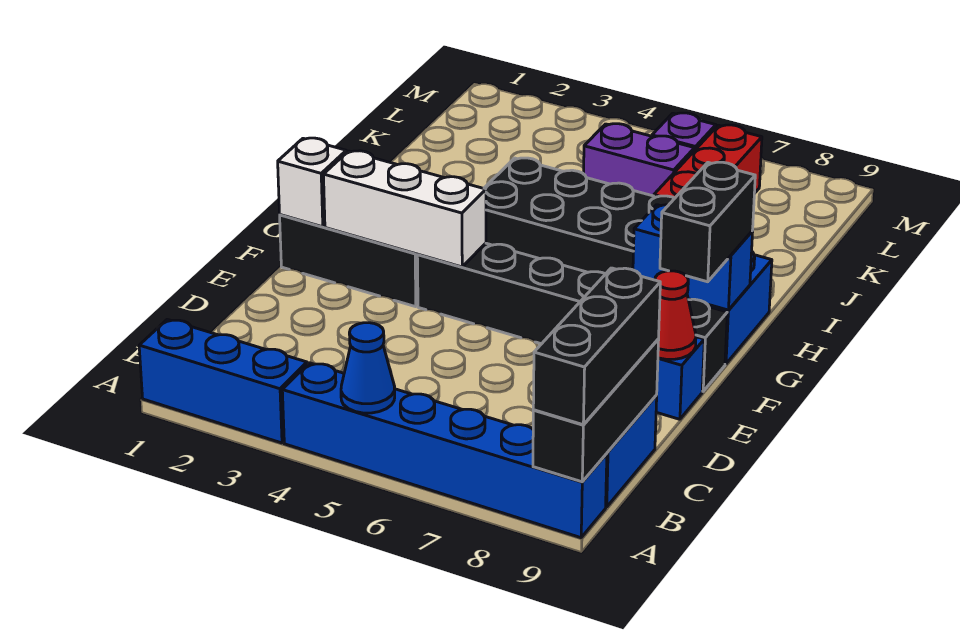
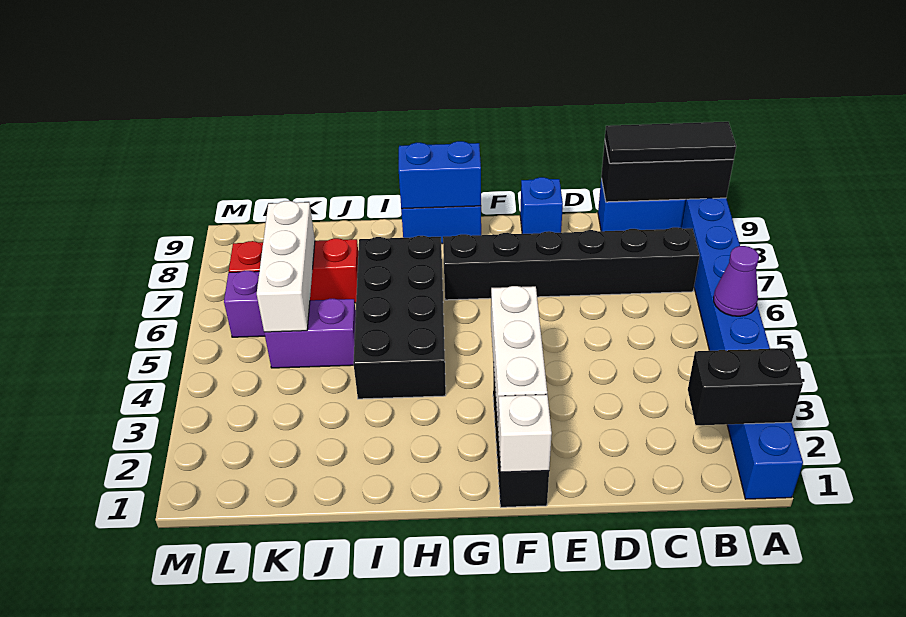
blue cone A5 level 2 -> purple cone A5 level 2
black brick A9:C9 level 3 -> black tile A9:C9 level 3
red cone E9 level 2 -> none
black brick F4:F9 level 1 -> black brick B7:G7 level 1
black brick F9:G9 level 3 -> black brick A2:B2 level 2
blue brick G8:G9 level 2 -> blue brick G9:H9 level 2
purple brick K5:K6 level 1 -> purple brick J5:K5 level 1
none -> white brick K5:K7 level 2

